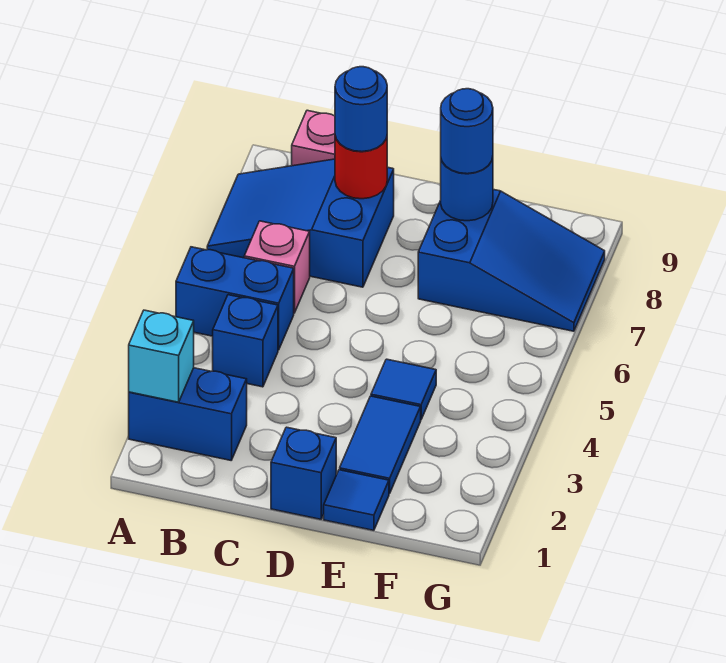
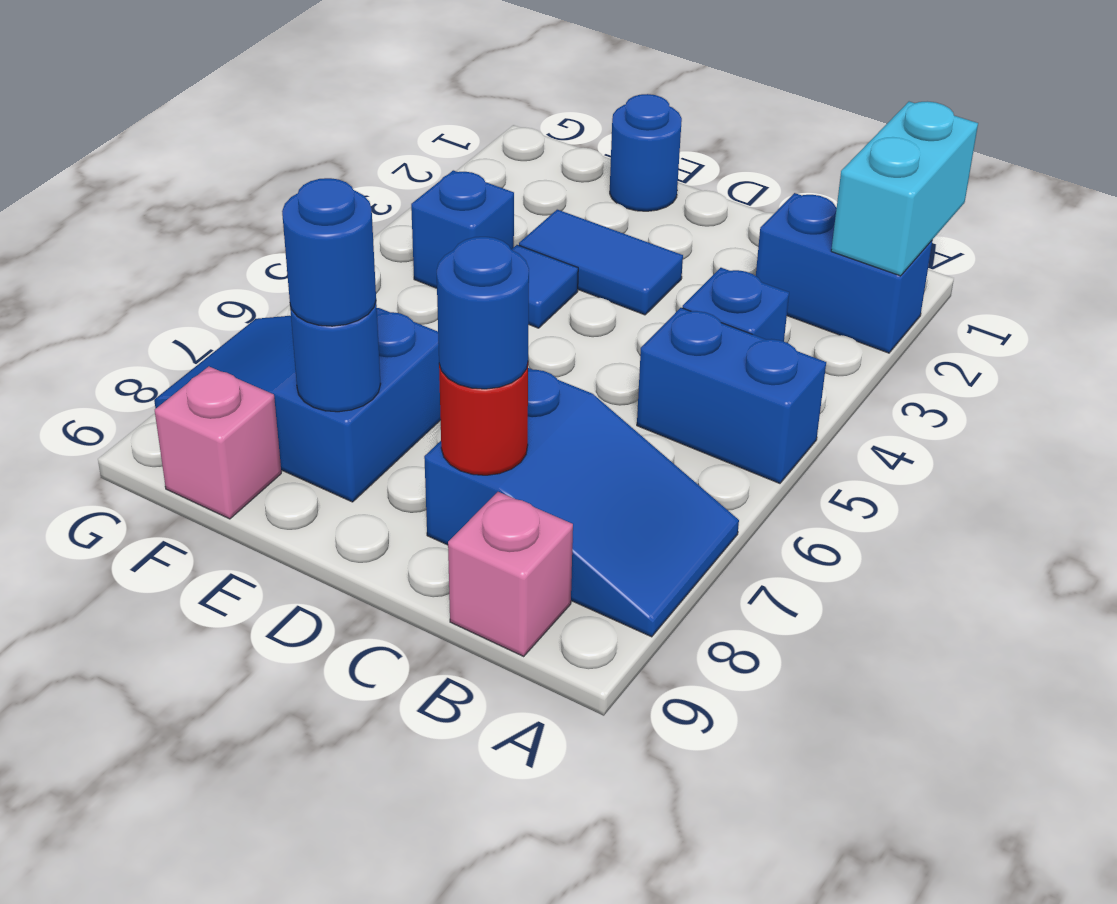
cyan brick A2 level 2 -> cyan brick A1:A2 level 2
pink brick B6 level 1 -> pink brick F9 level 1
blue brick D1 level 1 -> blue brick F4 level 1
blue tile E1 level 1 -> blue round brick E1 level 1
blue tile E2:E3 level 1 -> blue tile D3:E3 level 1

